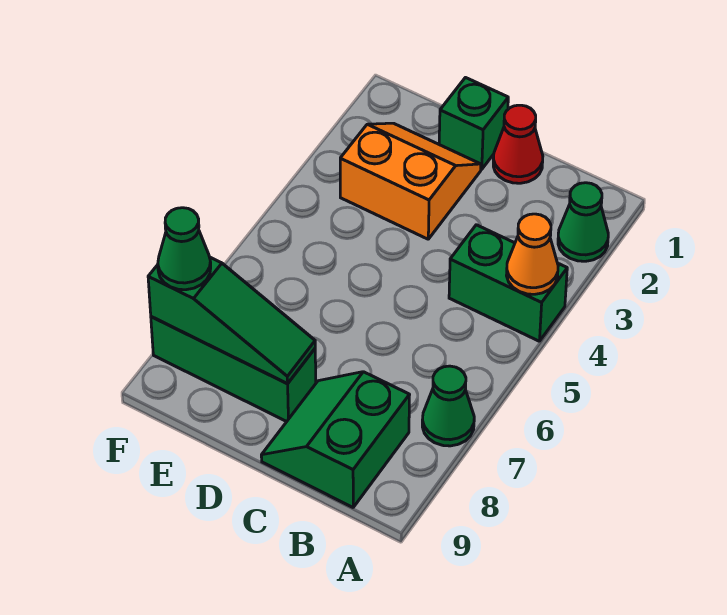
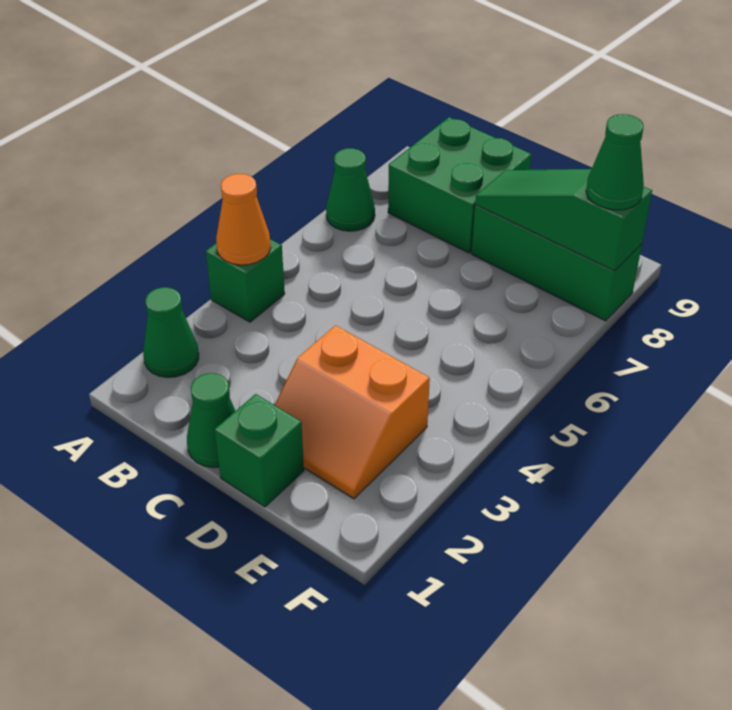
green brick A4:B4 level 1 -> green brick A4 level 1
green slope B8:C9 level 1 top B -> green brick B8:C9 level 1
red cone C1 level 1 -> green cone C1 level 1

